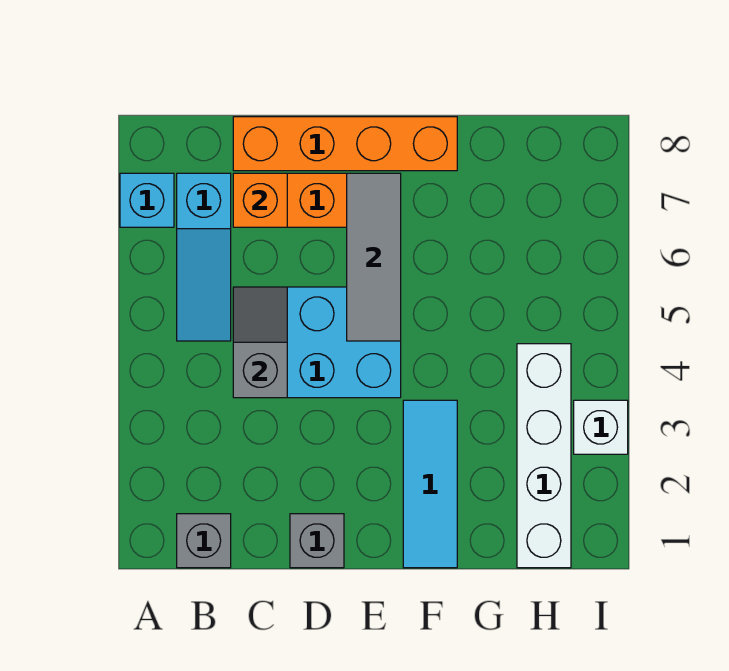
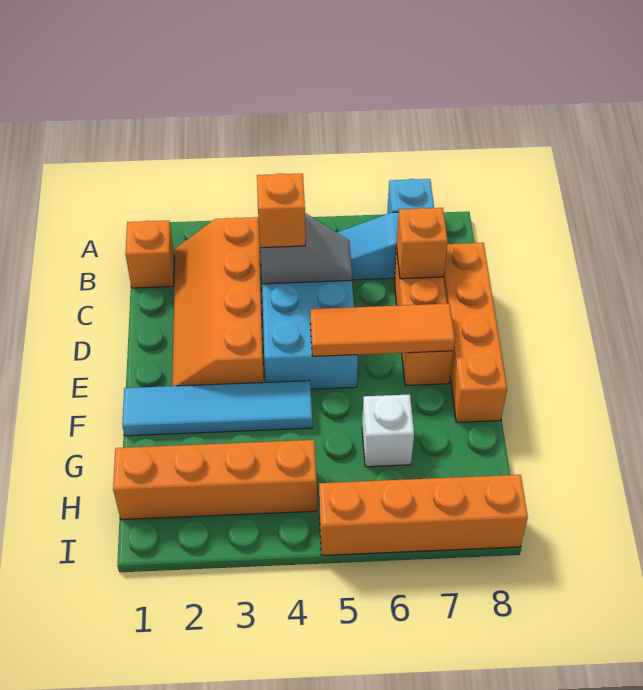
grey brick B1 level 1 -> orange brick B1 level 1
none -> orange slope B2:E3 level 1 top 3
none -> orange brick C4 level 3
grey brick D1 level 1 -> none
grey tile E5:E7 level 2 -> orange tile E5:E7 level 2
cyan tile F1:F3 level 1 -> cyan tile F1:F4 level 1
white brick H1:H4 level 1 -> orange brick H1:H4 level 1
white brick I3 level 1 -> white brick G6 level 1
none -> orange brick I5:I8 level 1

